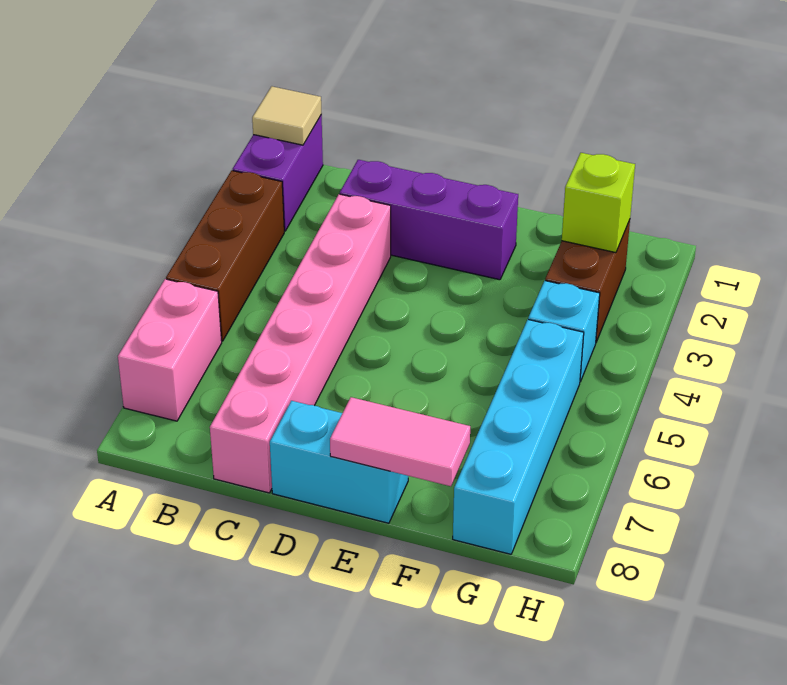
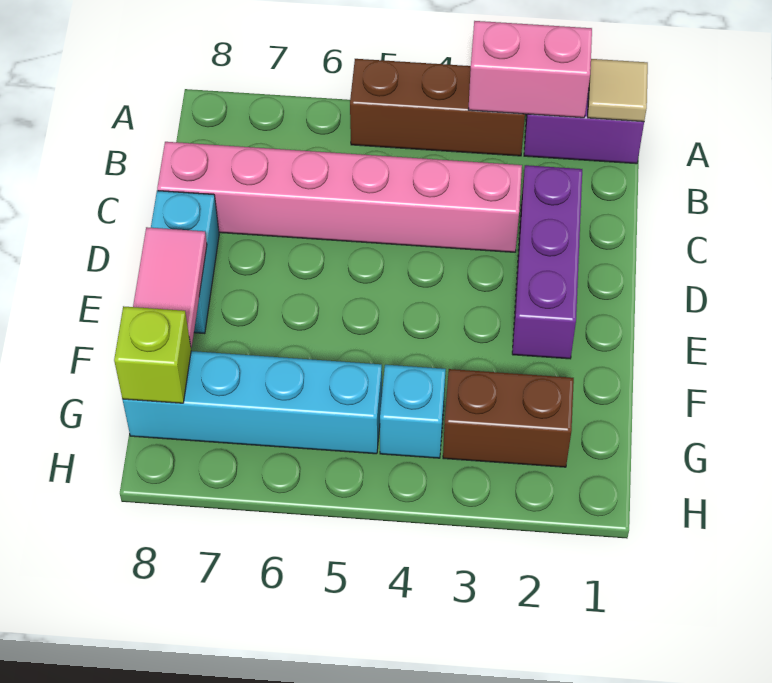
pink brick A6:A7 level 1 -> pink brick A2:A3 level 2
lime brick G2 level 2 -> lime brick G8 level 2

